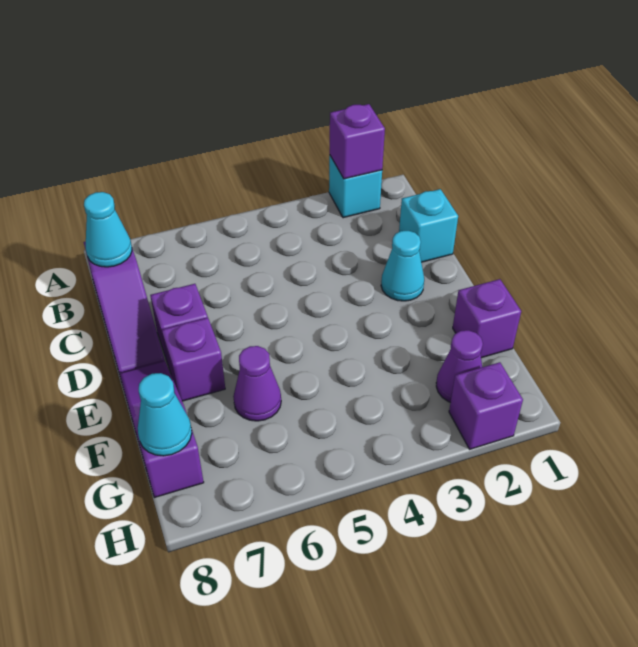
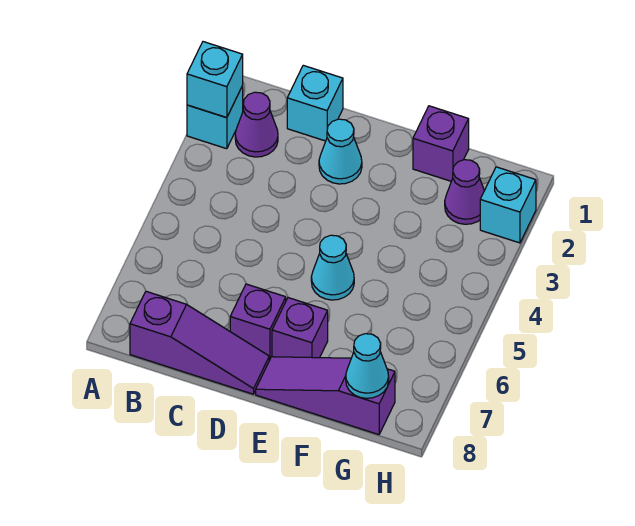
purple brick A2 level 2 -> cyan brick A2 level 2
cyan cone B8 level 2 -> cyan cone E5 level 1
purple cone F6 level 1 -> purple cone B2 level 1
purple brick H2 level 1 -> cyan brick H2 level 1

